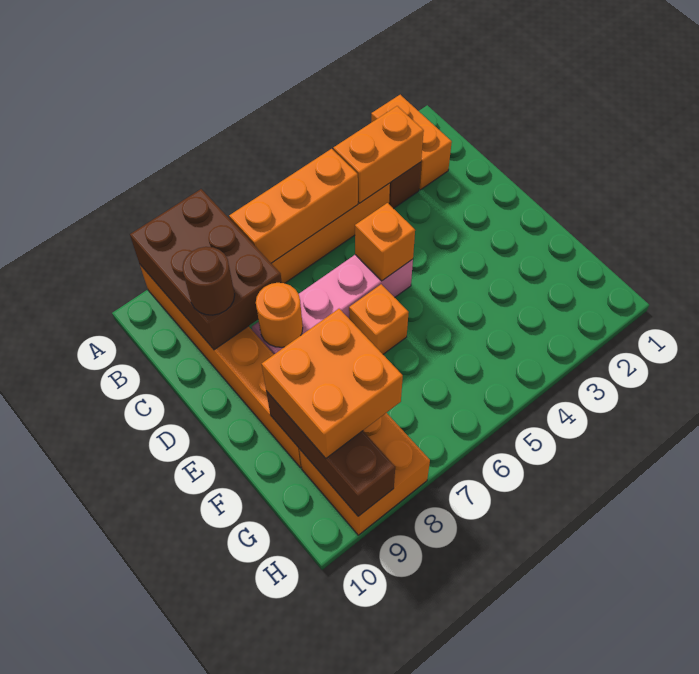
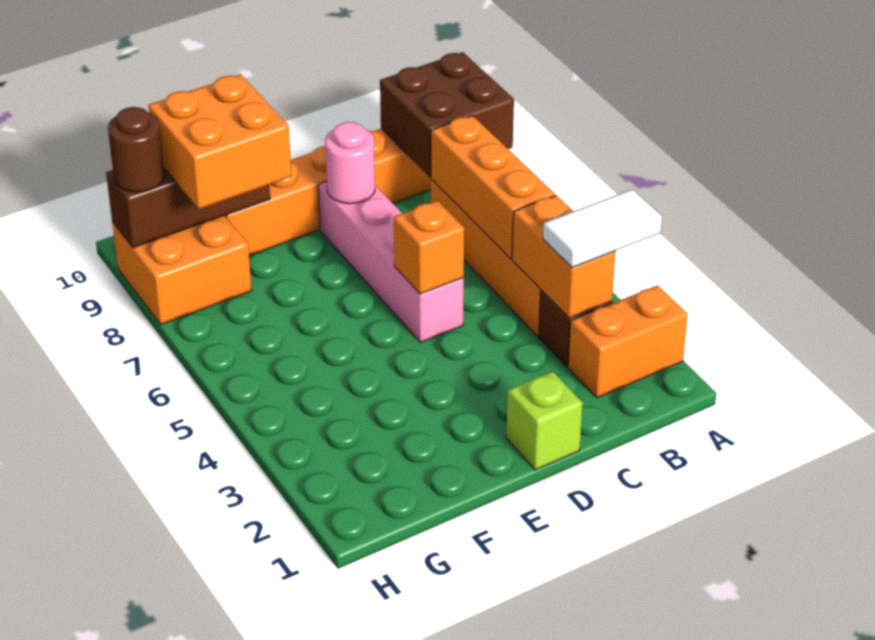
none -> white tile A3:B3 level 3
brown brick A8:C9 level 2 -> brown brick A8:B9 level 2
brown round brick C9 level 3 -> brown round brick H9 level 3
none -> lime brick D1 level 1
orange round brick D8 level 2 -> pink round brick D8 level 2
orange brick E6 level 1 -> none

